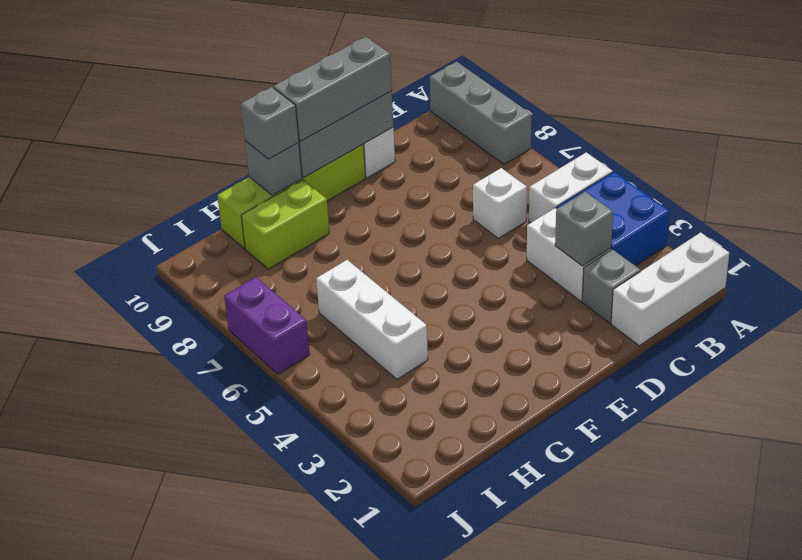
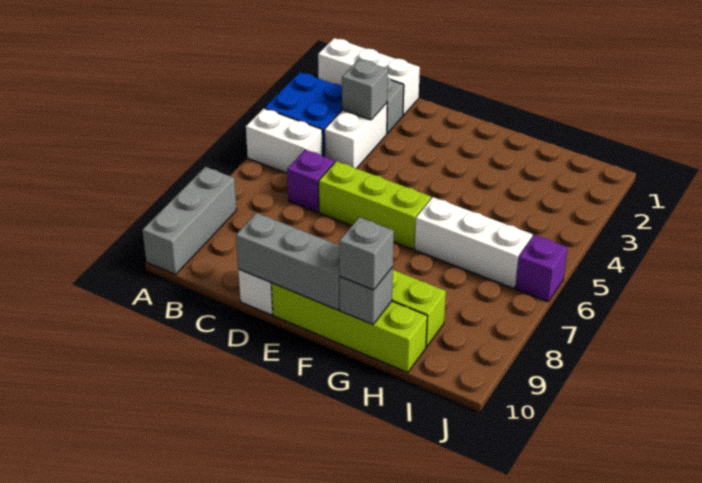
white brick C6 level 1 -> purple brick C6 level 1
none -> lime brick D6:F6 level 1
grey brick D10:F10 level 3 -> none
white brick H4:H6 level 1 -> white brick G6:I6 level 1
purple brick J6:J7 level 1 -> purple brick J6 level 1

